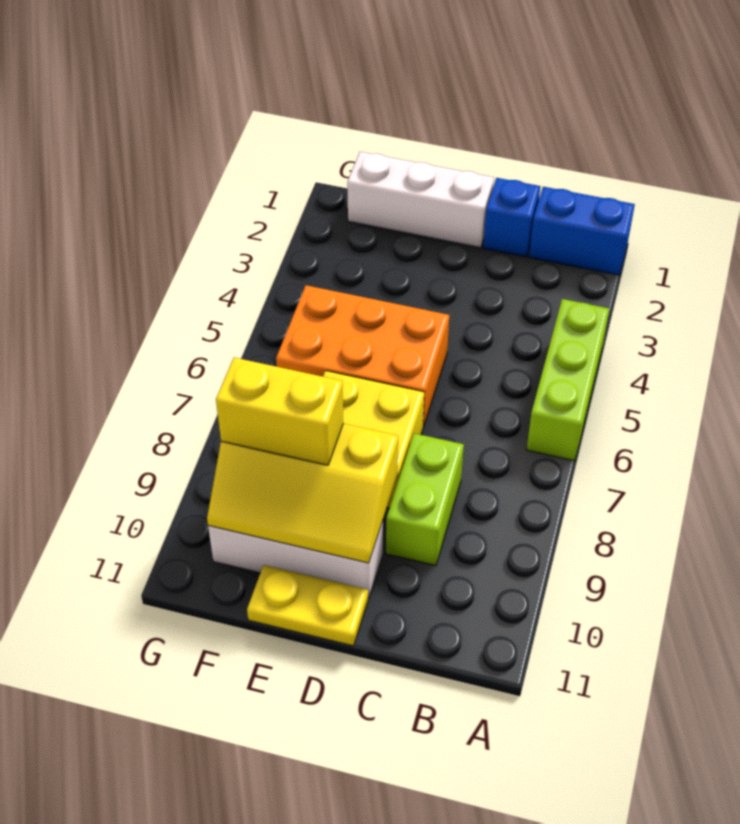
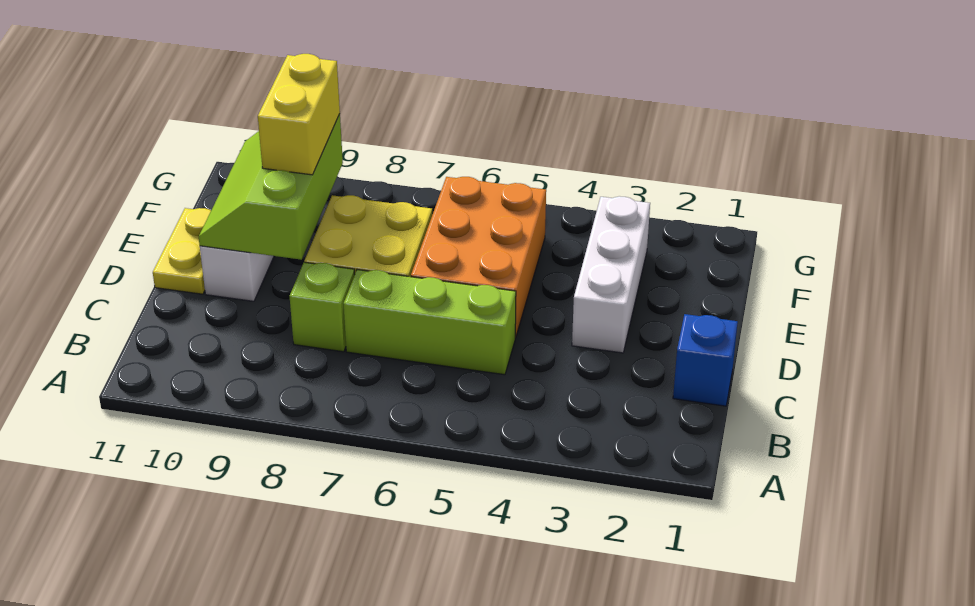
blue brick A1:B1 level 1 -> none
lime brick A4:A6 level 1 -> lime brick C5:C7 level 1
lime brick C8:C9 level 1 -> lime brick C8 level 1
white brick D1:F1 level 1 -> white brick D3:F3 level 1
yellow slope D9:F10 level 2 top 9 -> lime slope D9:F10 level 2 top 9

